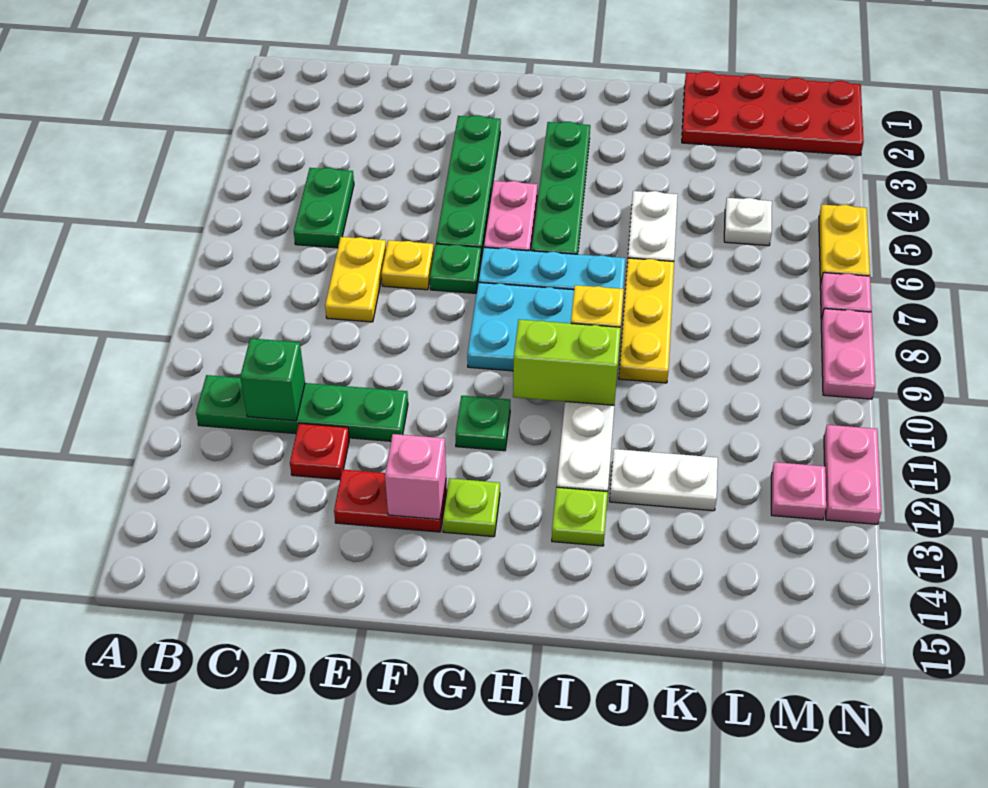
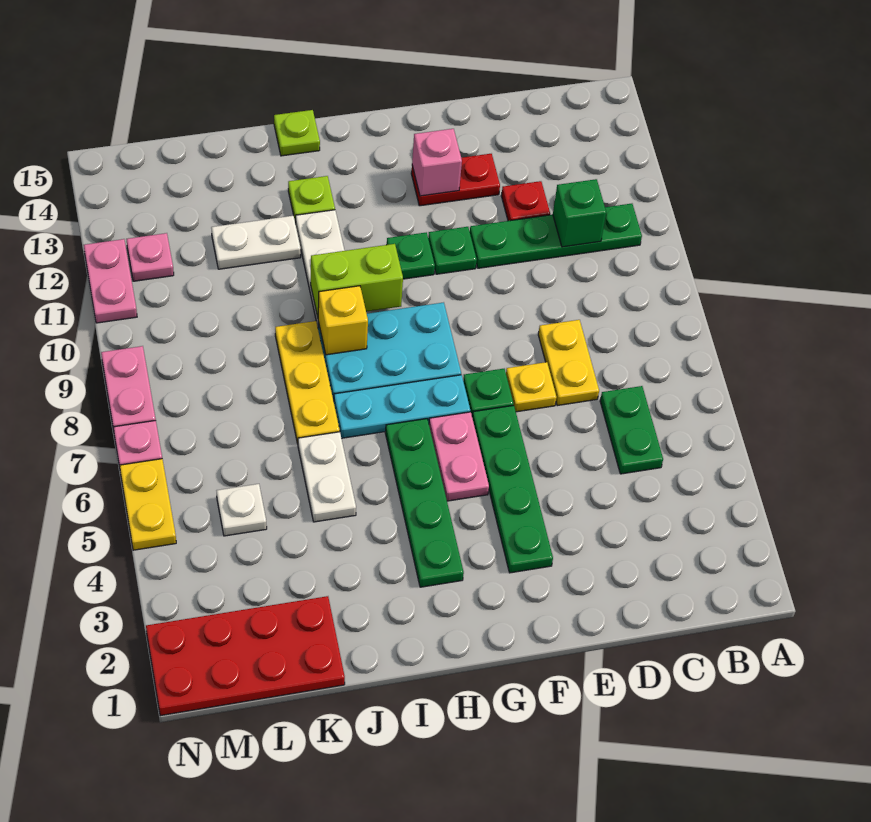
none -> green plate F11 level 1
lime plate G13 level 1 -> lime plate I15 level 1

